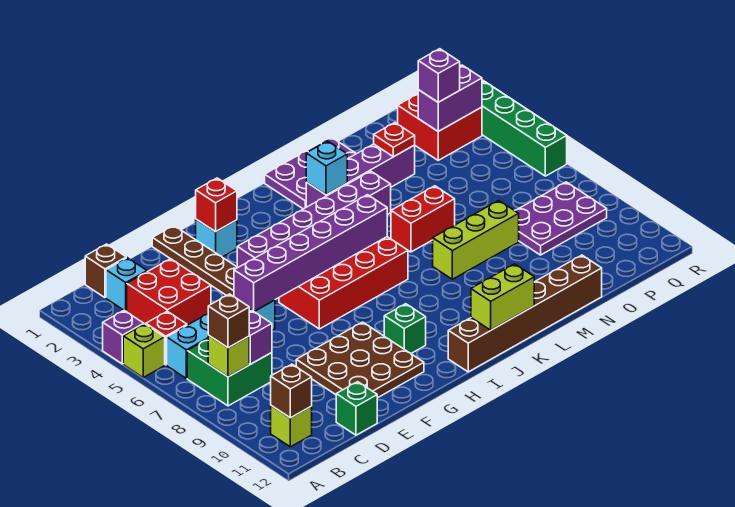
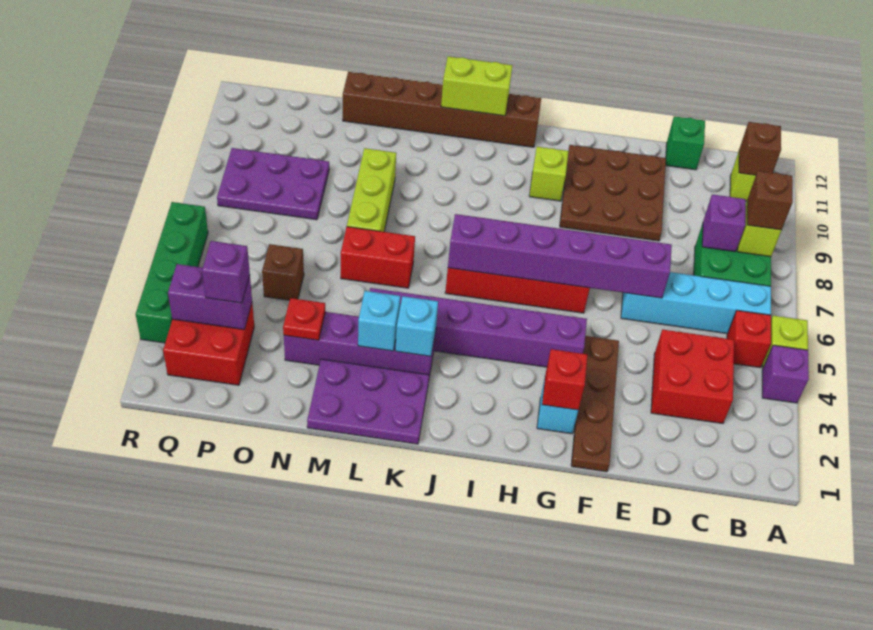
brown brick C1 level 1 -> brown brick O5 level 1
cyan brick C2 level 1 -> cyan brick L3 level 2
green brick H10 level 1 -> lime brick H10 level 1
lime brick L8:N8 level 1 -> lime brick M7:M9 level 1

